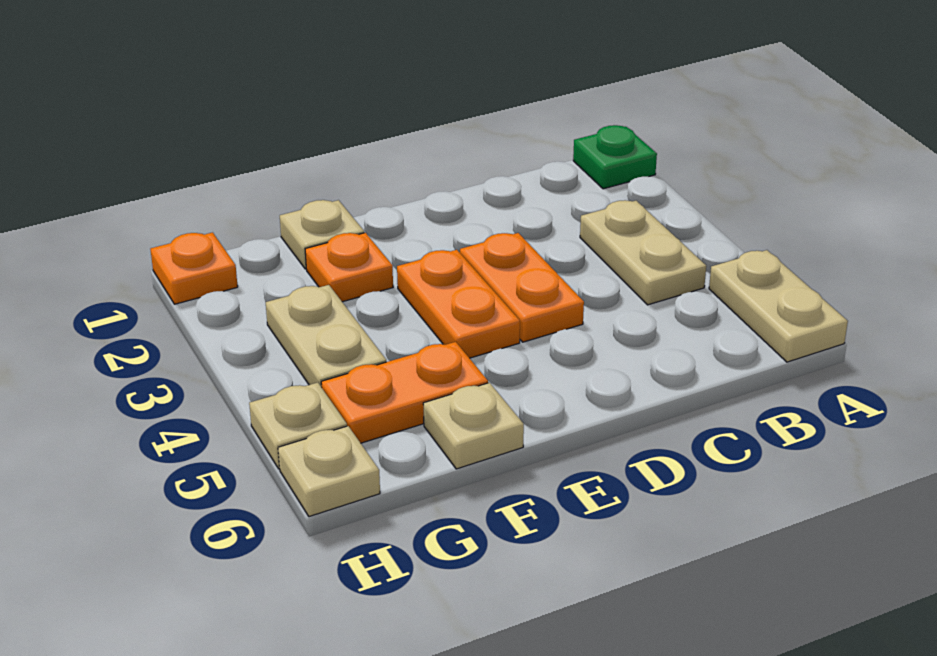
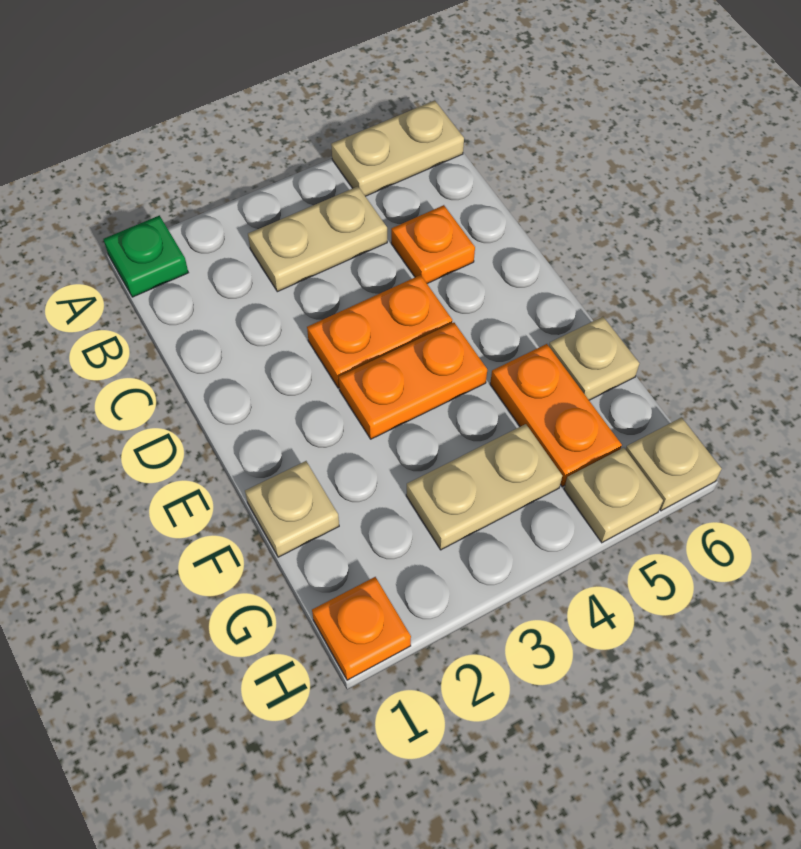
orange plate F2 level 1 -> orange plate C5 level 1

